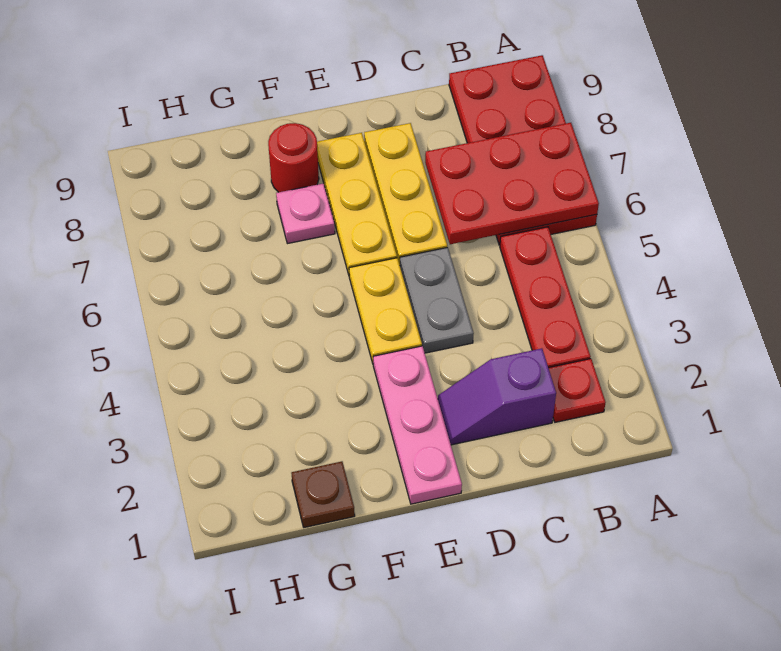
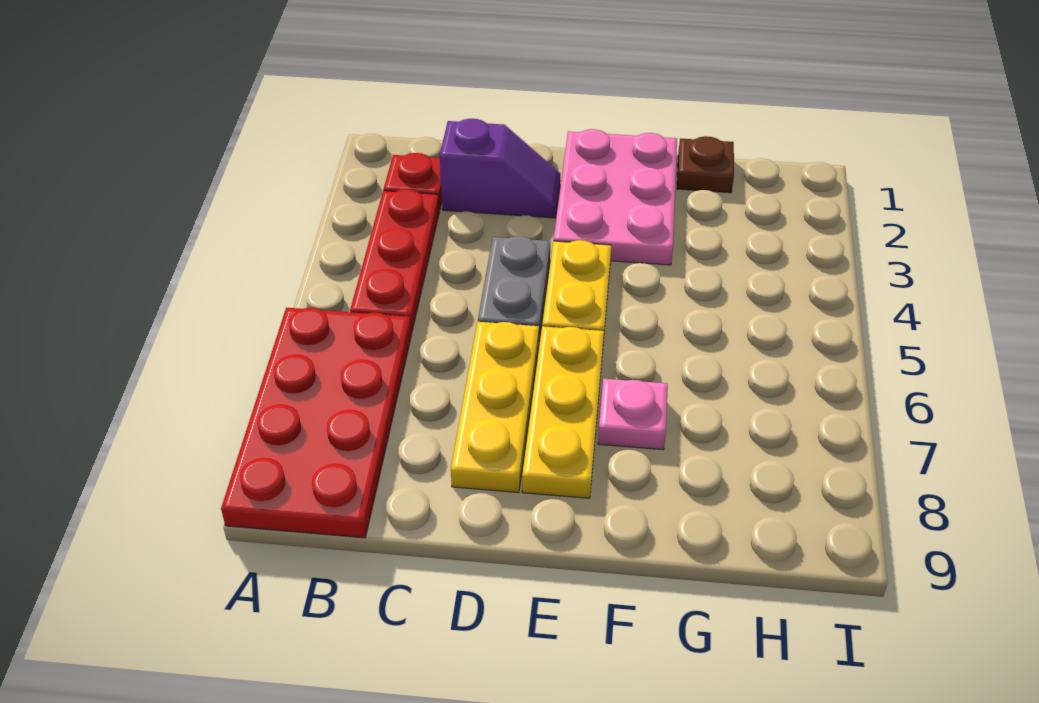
red plate A6:C7 level 2 -> none
pink plate E1:E3 level 1 -> pink plate E1:F3 level 1
red round brick F8 level 1 -> none

